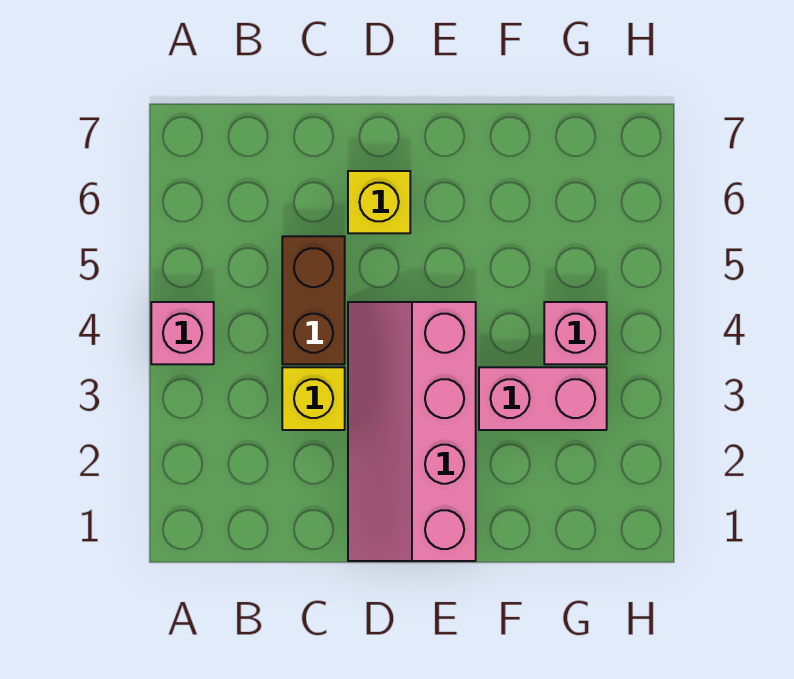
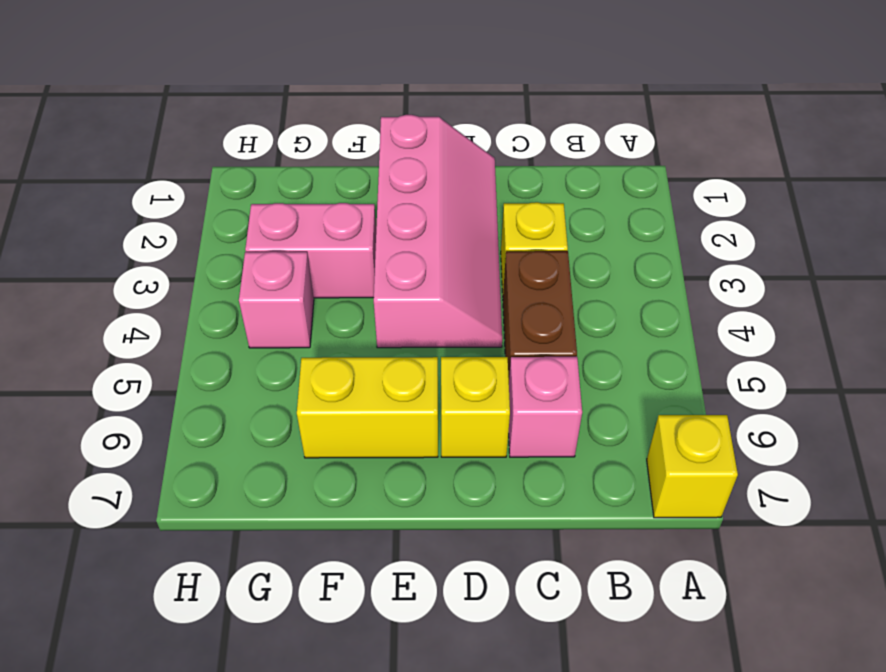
pink brick A4 level 1 -> pink brick C6 level 1
none -> yellow brick A7 level 1
none -> yellow brick E6:F6 level 1

